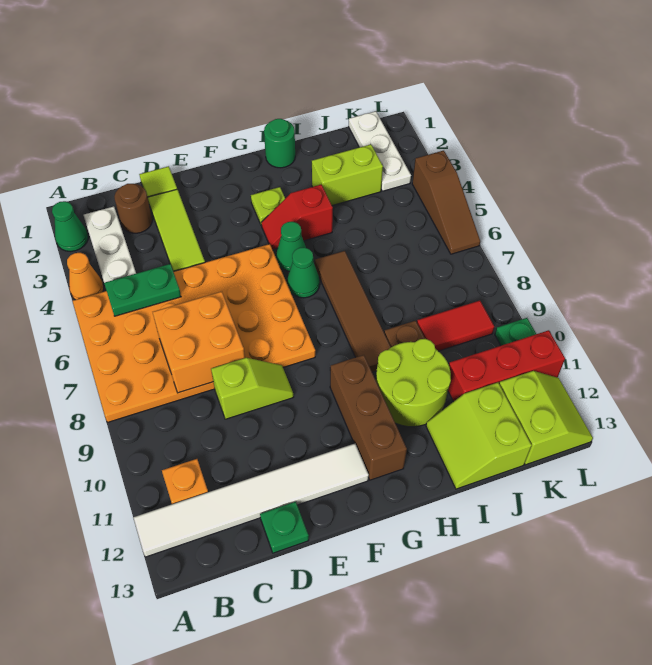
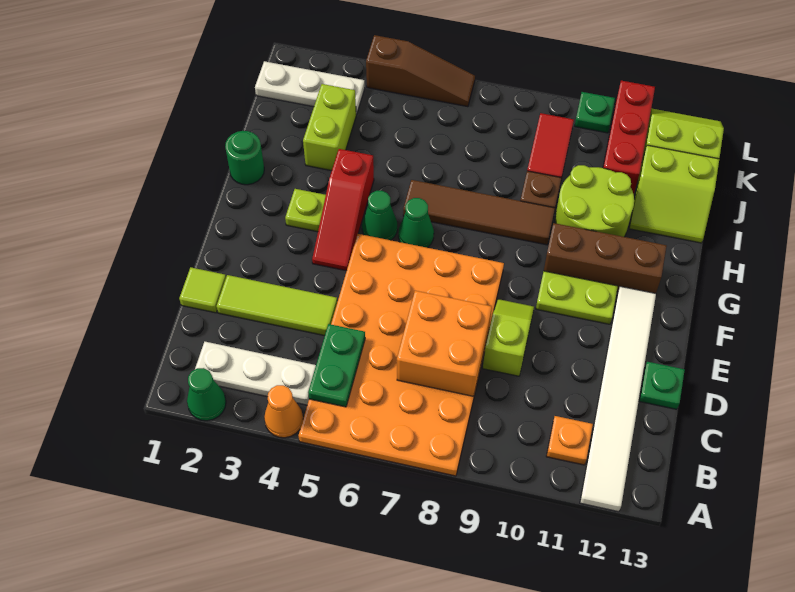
brown round brick C2 level 1 -> none
none -> lime plate F10:F11 level 1
red slope G4:H4 level 1 top H -> red slope F4:H4 level 1 top H

